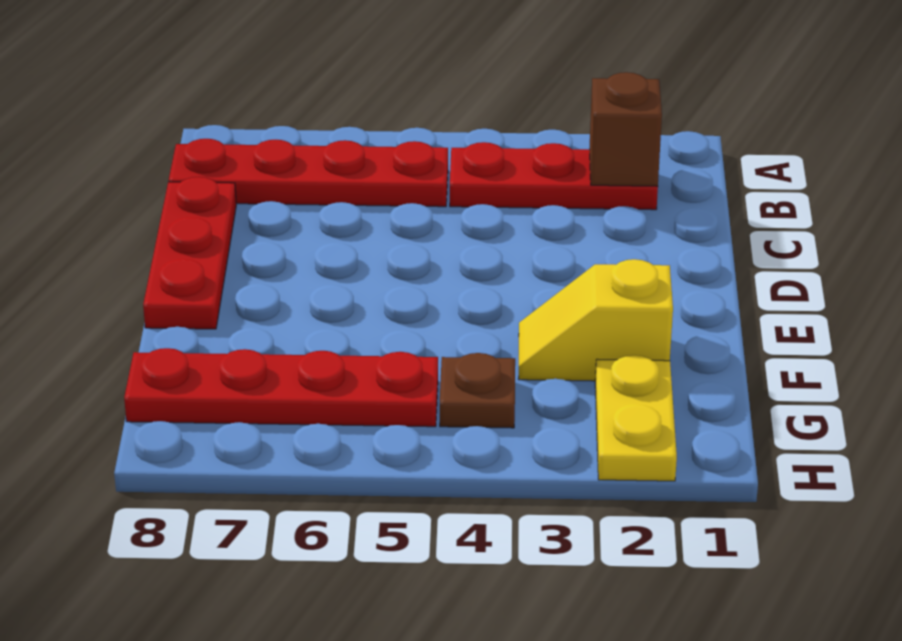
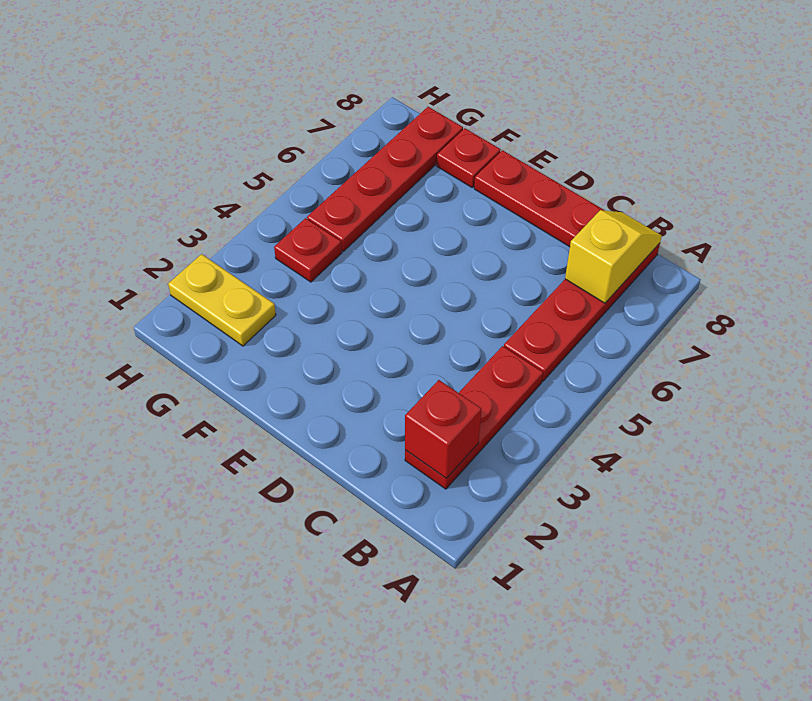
brown brick B2 level 2 -> red brick B2 level 2
yellow slope F2:F3 level 1 top 2 -> yellow slope B7:B8 level 2 top 7
none -> red plate F8 level 1
brown plate G4 level 1 -> red plate G4 level 1

